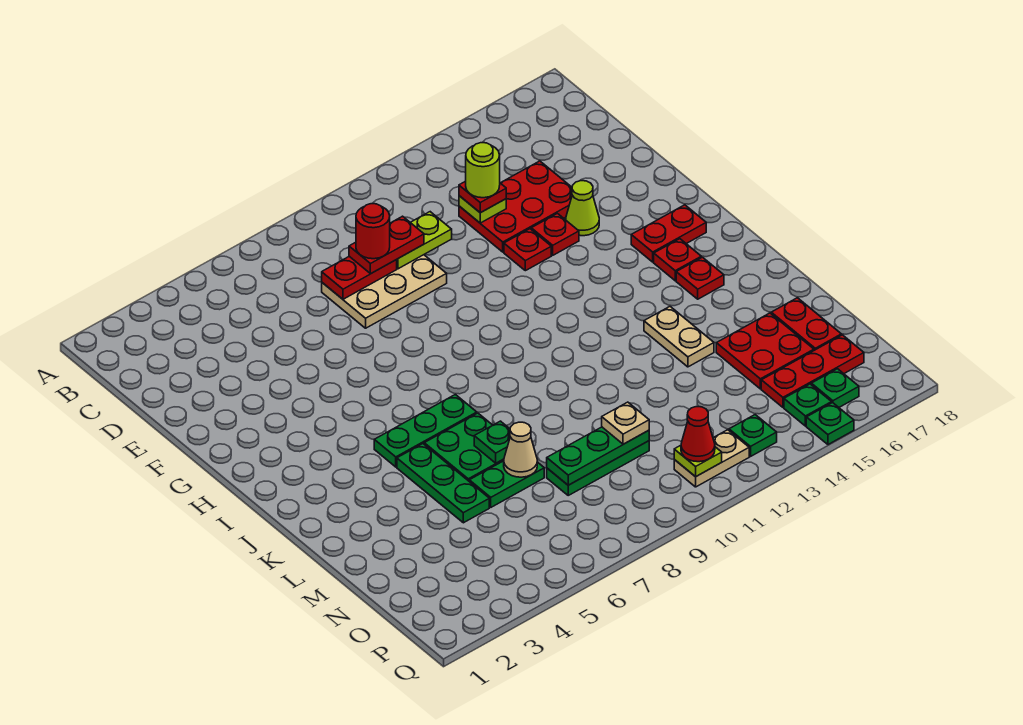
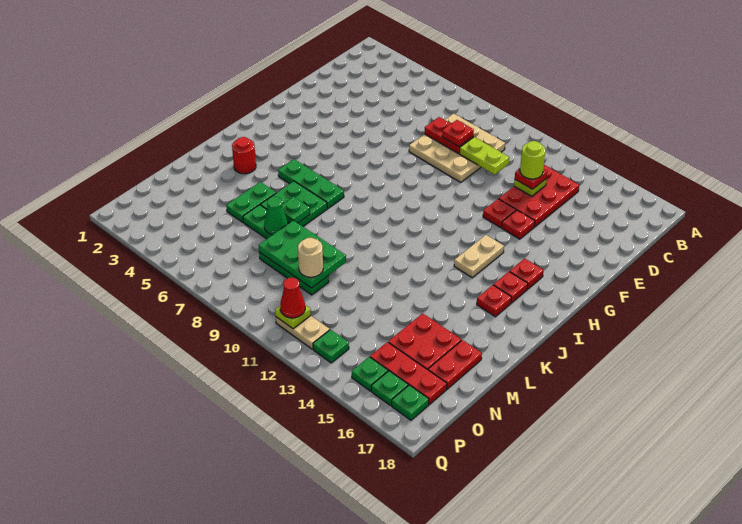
tan plate D8:E10 level 1 -> tan plate C8:E10 level 1
red plate D9:D10 level 3 -> red plate D9 level 3
red round brick D9 level 4 -> red round brick K3 level 1
red plate D13:E15 level 1 -> red plate C13:E14 level 1
lime cone F15 level 1 -> none
red plate H16:H17 level 1 -> red plate H16 level 1
green plate K5:M5 level 1 -> green plate L5:M5 level 1
tan plate K14:L14 level 1 -> tan plate H14:I14 level 1
tan cone M7 level 2 -> green cone M7 level 2
green plate N8:N10 level 2 -> green plate M8:N10 level 2
tan plate N10 level 3 -> tan round brick N10 level 3
green plate Q15 level 1 -> green plate P17 level 1

